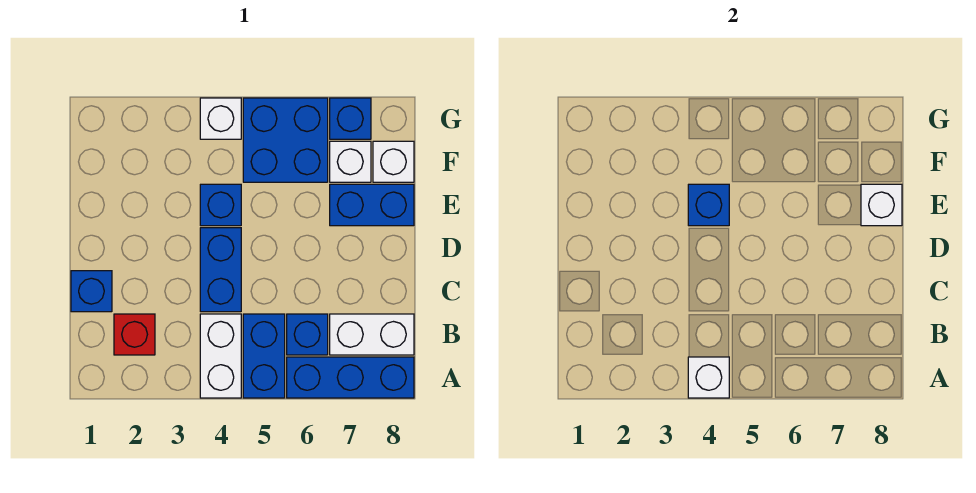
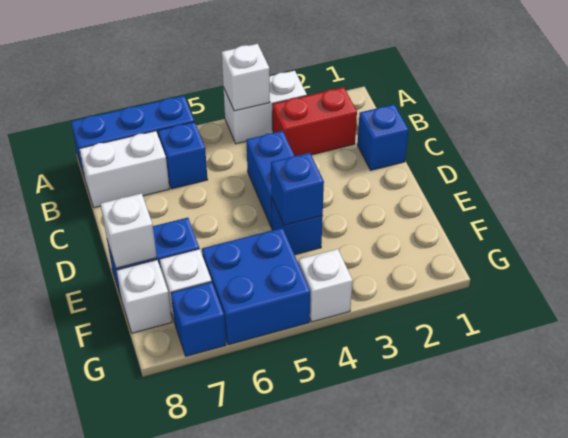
white brick A4:B4 level 1 -> white brick A3:A4 level 1
blue brick A5:B5 level 1 -> none
red brick B2 level 1 -> red brick B2:B3 level 1

